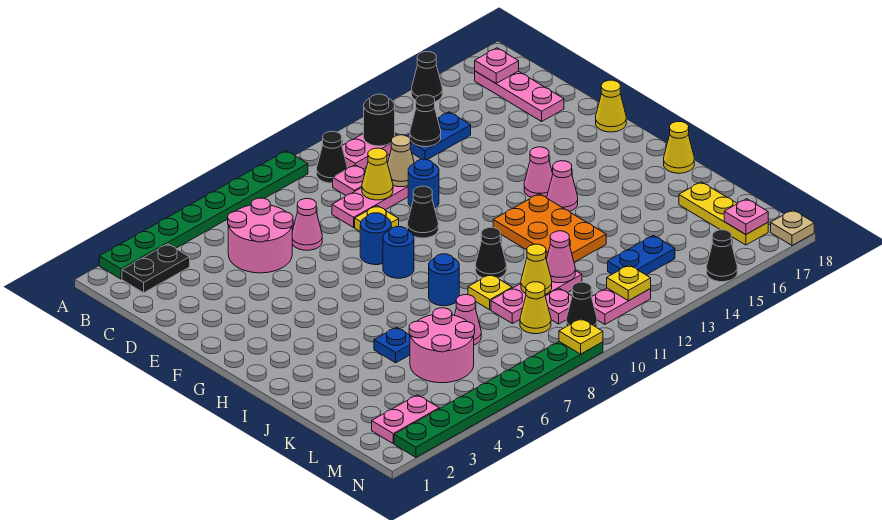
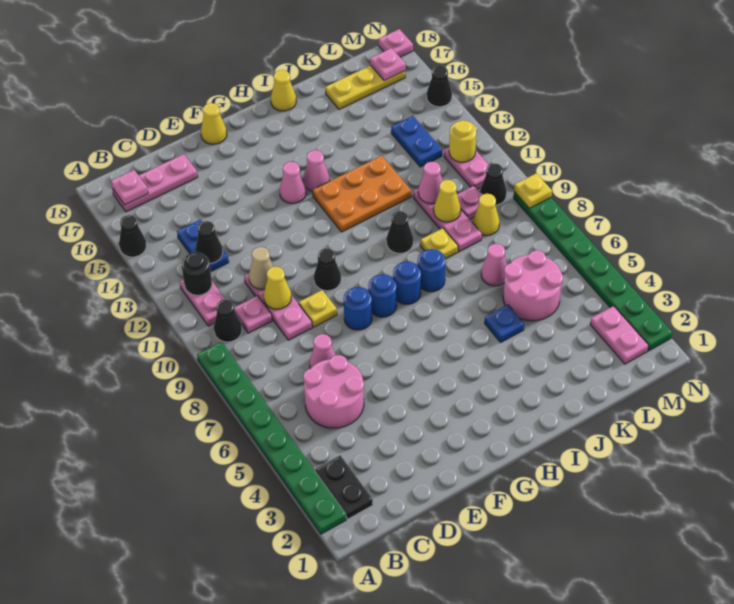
blue round brick E11 level 1 -> blue round brick H8 level 1
yellow plate M12 level 2 -> yellow round brick M12 level 2
tan plate N18 level 1 -> pink plate N18 level 1

